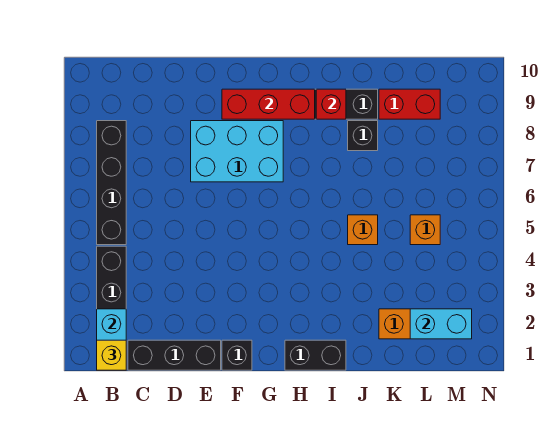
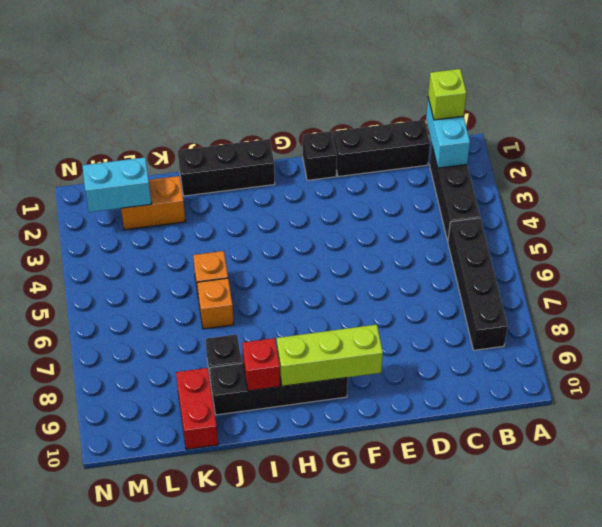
yellow brick B1 level 3 -> lime brick B1 level 3
cyan brick E7:G8 level 1 -> none
red brick F9:H9 level 2 -> lime brick F9:H9 level 2
black brick H1:I1 level 1 -> black brick H1:J1 level 1
red brick K9:L9 level 1 -> red brick K9:K10 level 1
orange brick L5 level 1 -> orange brick J6 level 1

